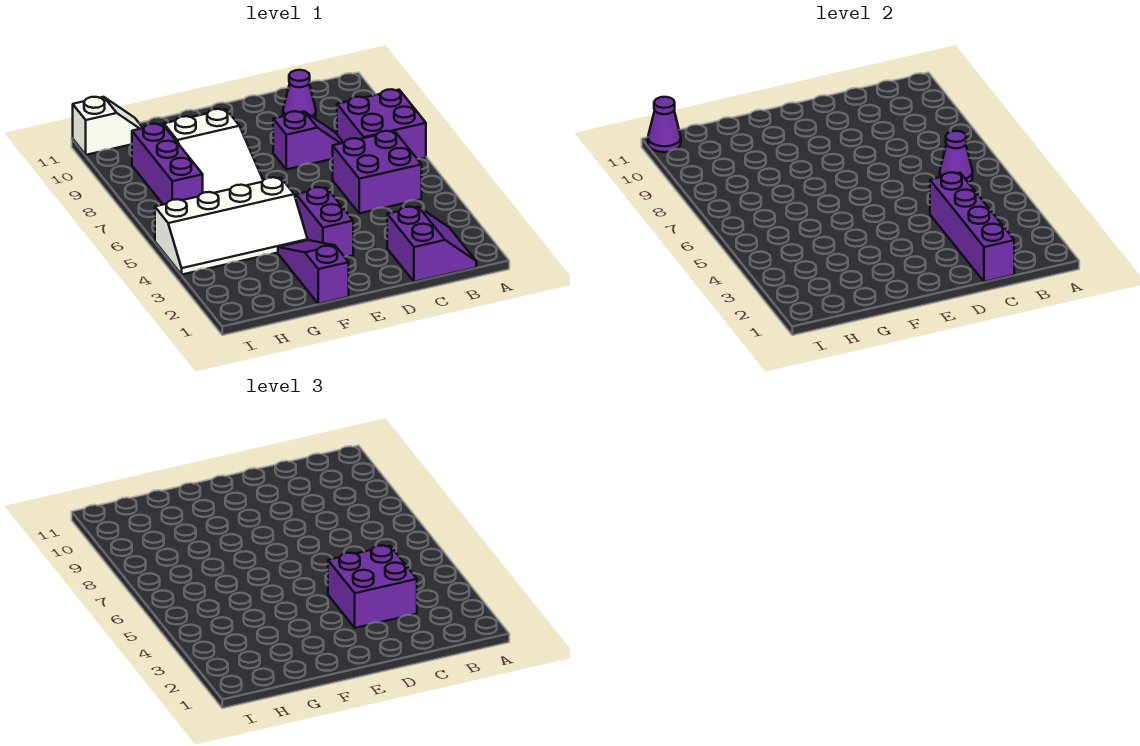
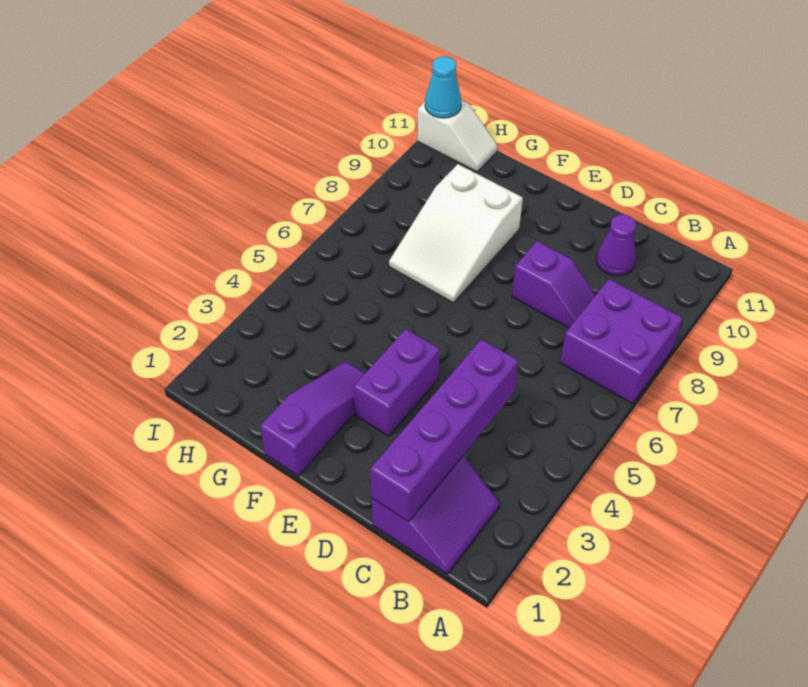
purple brick B5:C6 level 1 -> none
purple cone B6 level 2 -> none
purple brick C3:D4 level 3 -> none
white slope F4:I5 level 1 top 5 -> none
purple brick H7:H9 level 1 -> none
purple cone I11 level 2 -> cyan cone I11 level 2

